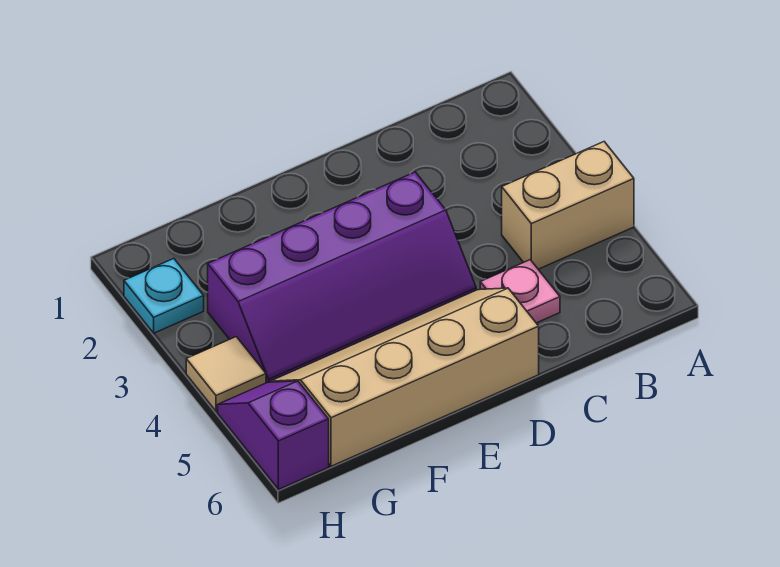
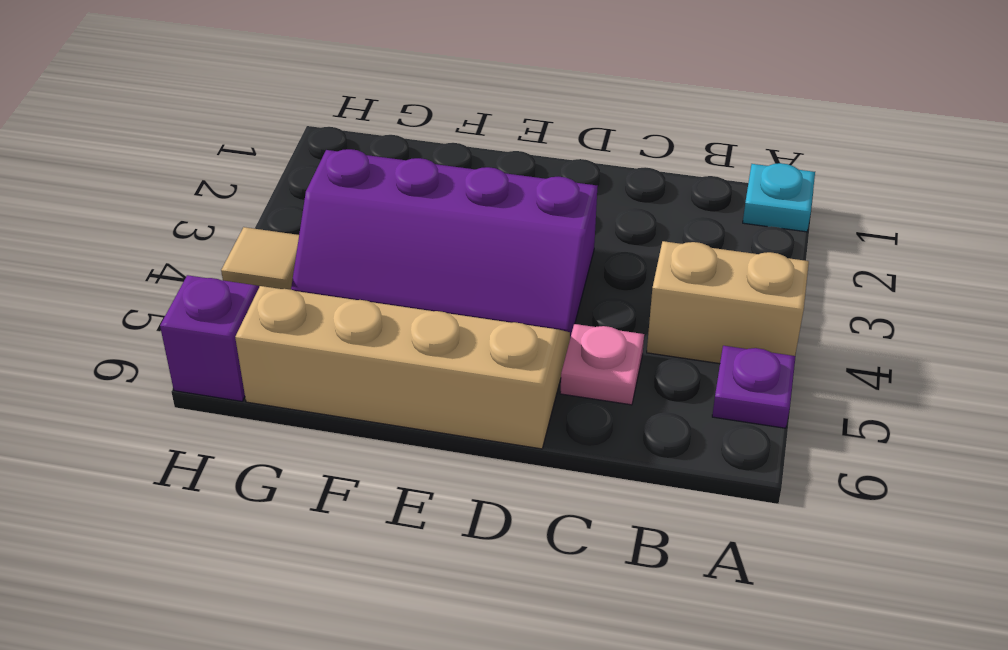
none -> purple plate A5 level 1
cyan plate H2 level 1 -> cyan plate A1 level 1

